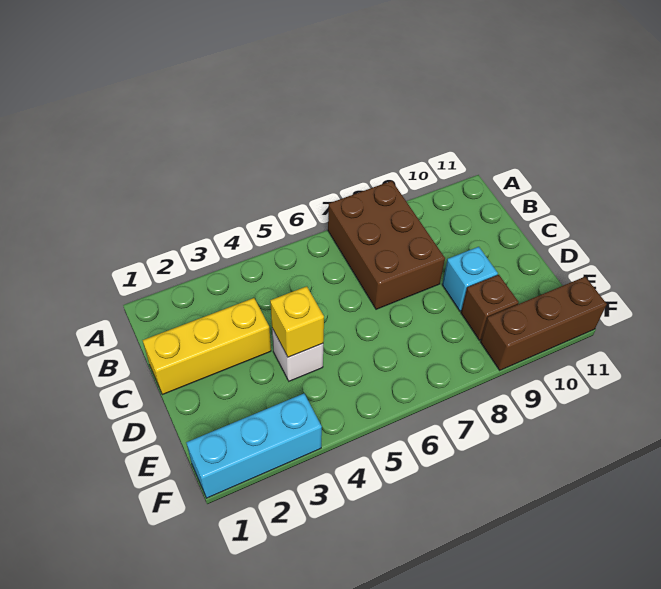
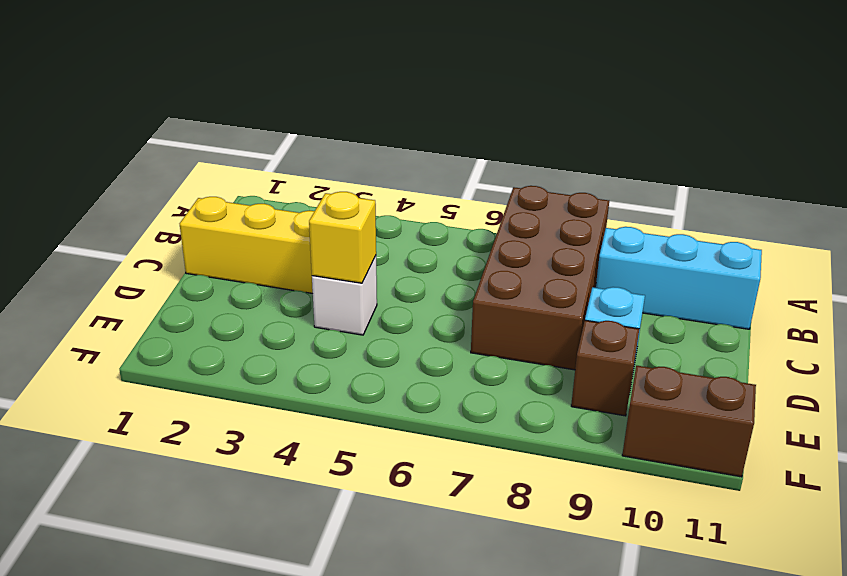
brown brick A7:C8 level 1 -> brown brick A7:D8 level 1
cyan brick F1:F3 level 1 -> cyan brick B9:B11 level 1
brown brick F9:F11 level 1 -> brown brick F10:F11 level 1

